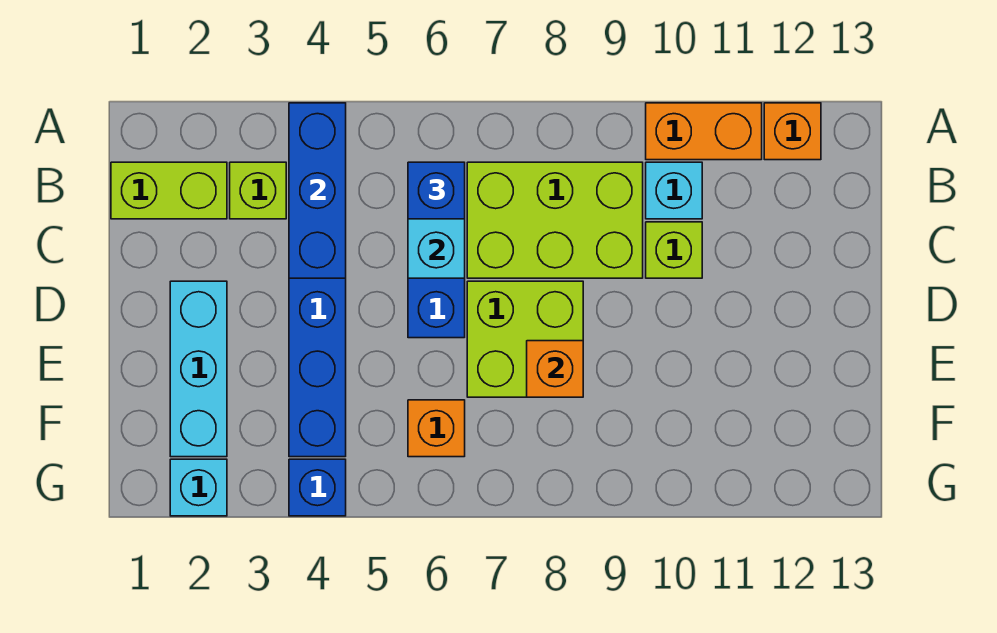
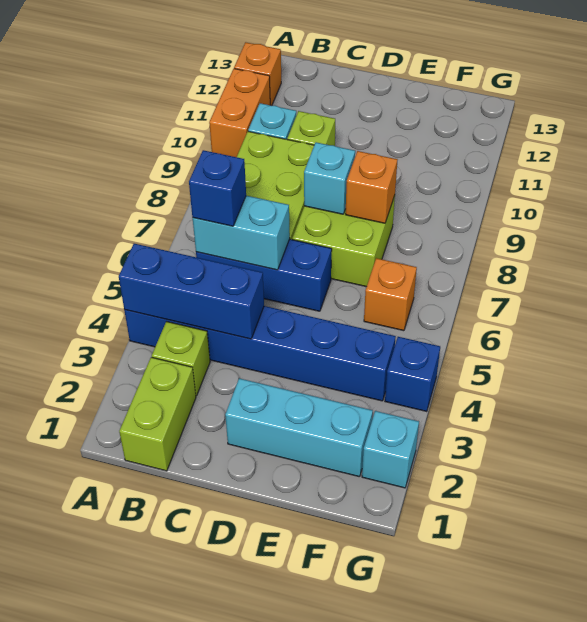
none -> cyan brick D8 level 2

